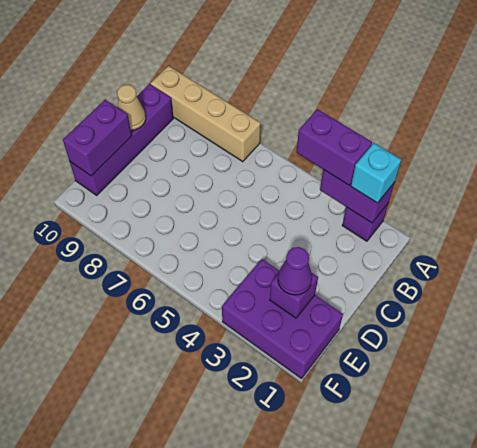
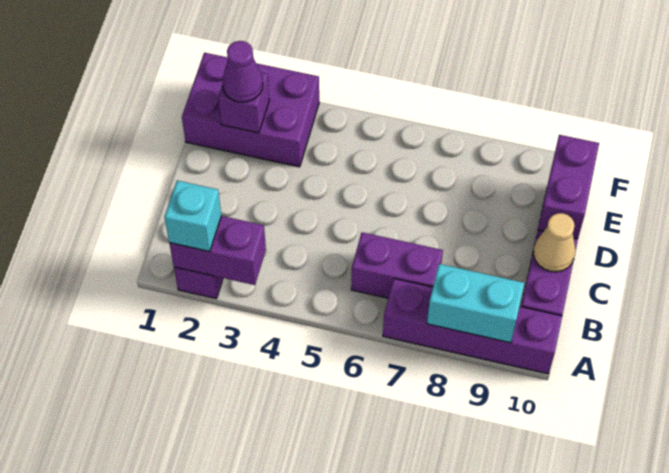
purple brick A3:A4 level 3 -> purple brick B6:B7 level 1
tan brick A7:A10 level 1 -> purple brick A7:A10 level 1
none -> cyan brick A8:A9 level 2

